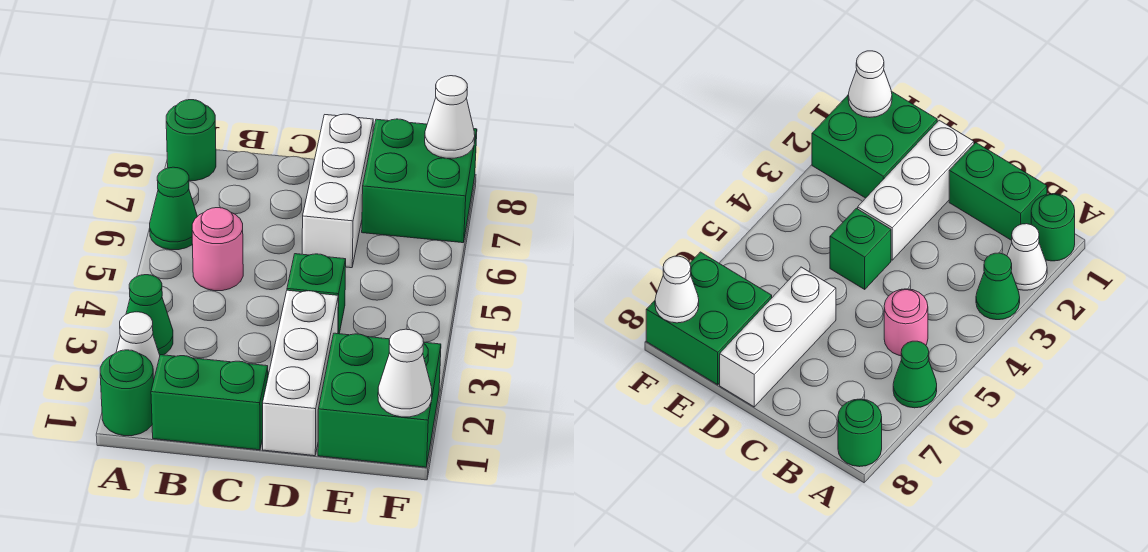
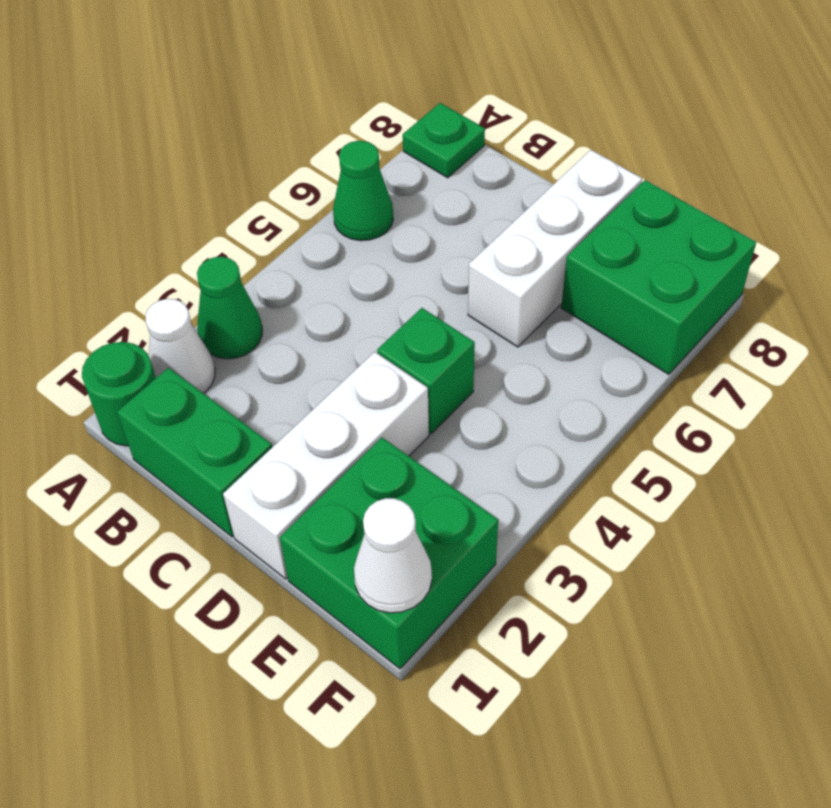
green round brick A8 level 1 -> green plate A8 level 1
pink round brick B5 level 1 -> none
white cone F8 level 2 -> none

